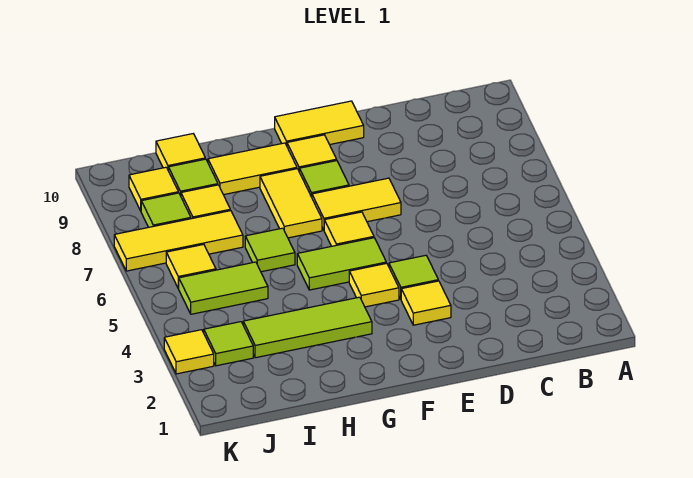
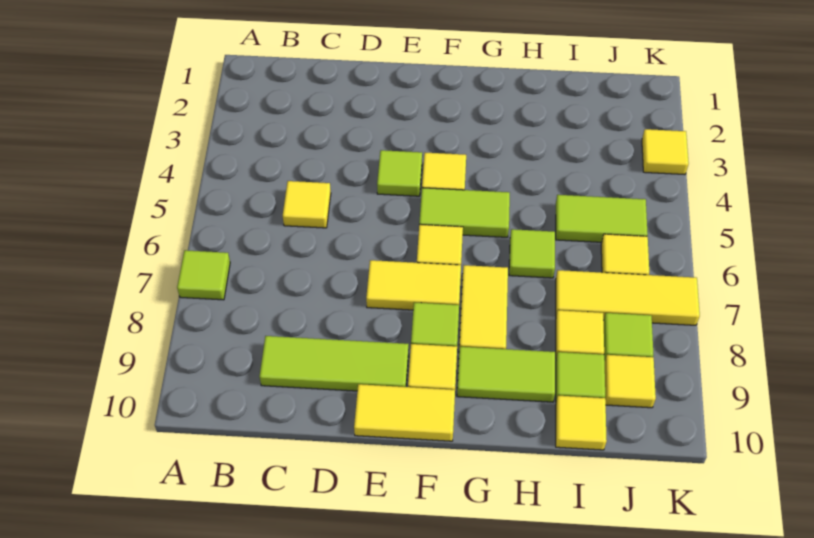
yellow tile E3 level 1 -> yellow tile C5 level 1
lime tile G3:I3 level 1 -> lime tile C9:E9 level 1
yellow tile G9:H9 level 1 -> lime tile G9:H9 level 1
lime tile J3 level 1 -> lime tile A7 level 1

